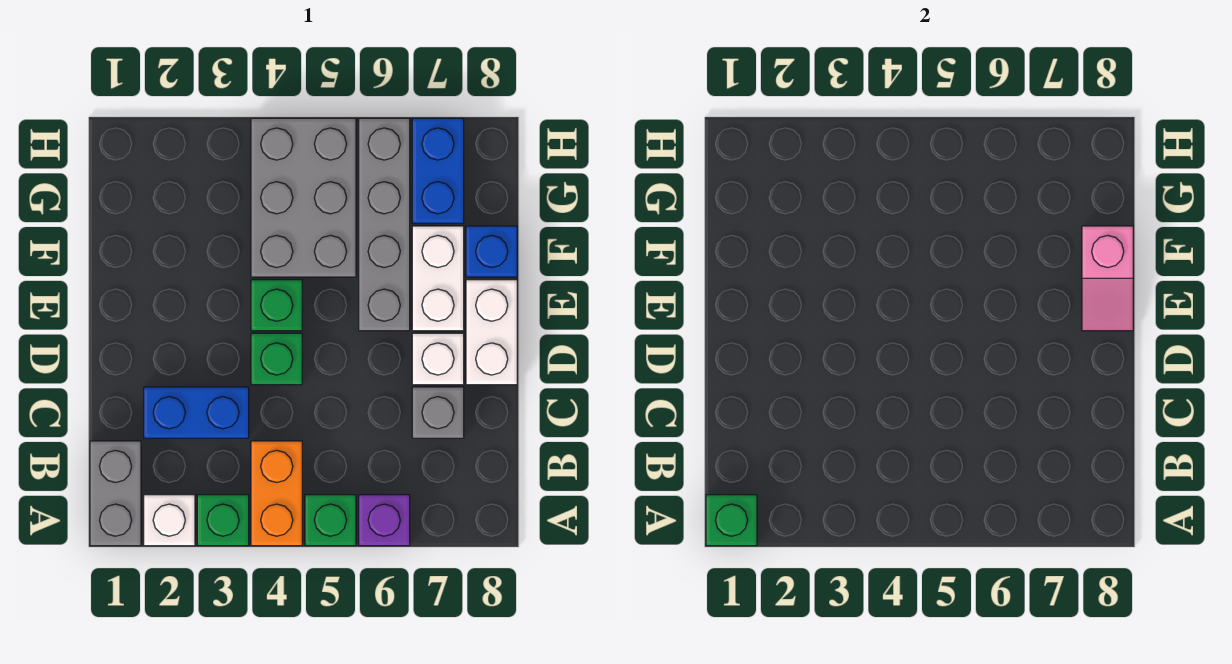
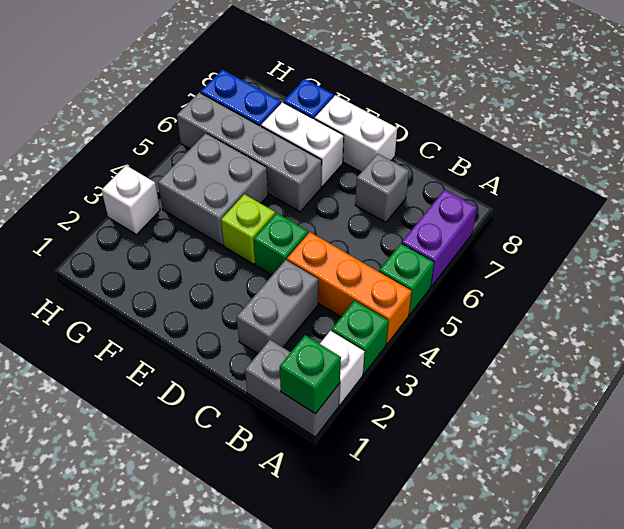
orange brick A4:B4 level 1 -> orange brick A4:C4 level 1
purple brick A6 level 1 -> purple brick A6:A7 level 1
blue brick C2:C3 level 1 -> grey brick C2:C3 level 1
white brick D7 level 1 -> white brick H3 level 1
green brick E4 level 1 -> lime brick E4 level 1
pink slope E8:F8 level 2 top F -> none
grey brick F4:H5 level 1 -> grey brick F4:G5 level 1

